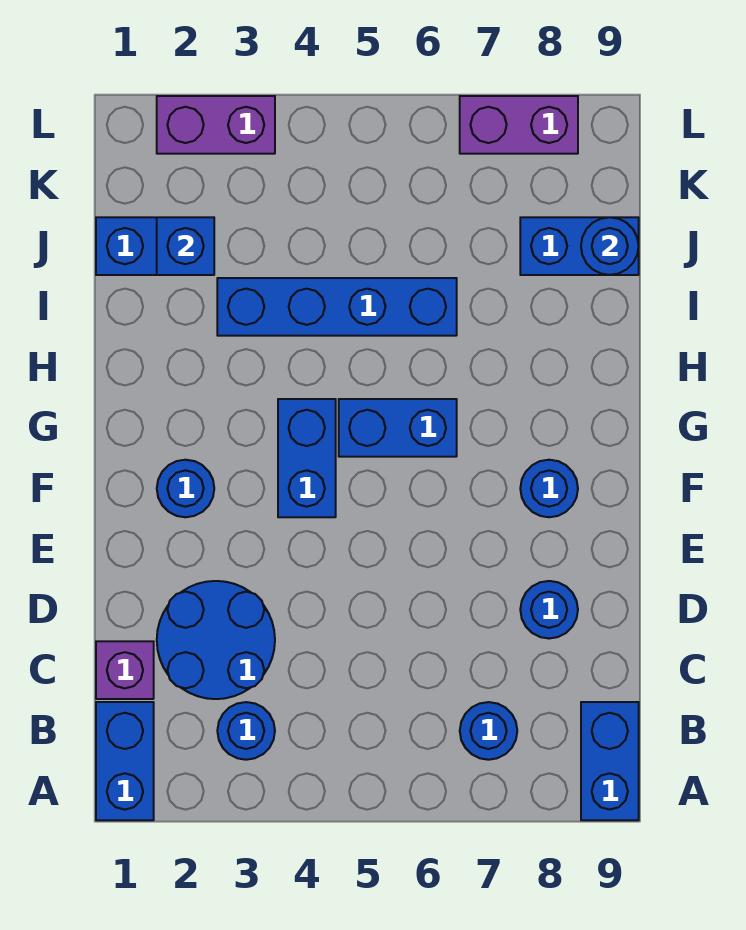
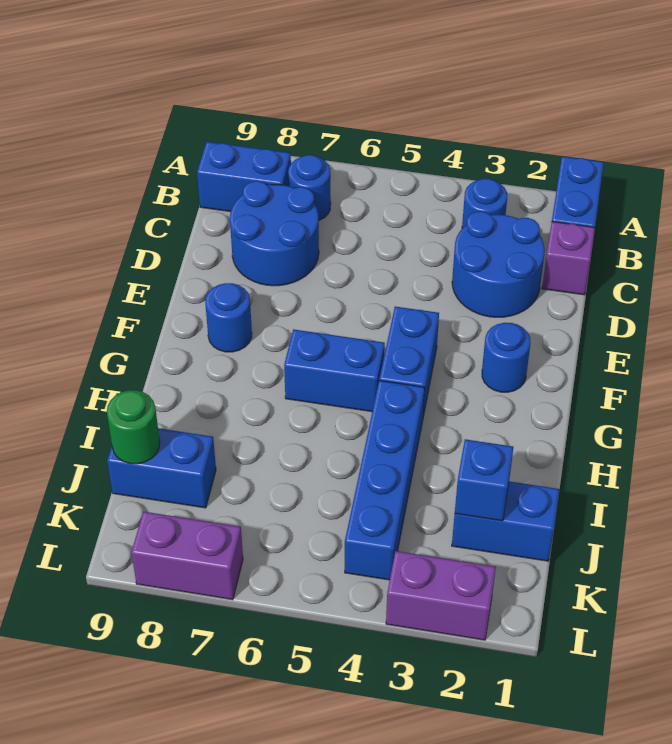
blue brick A9:B9 level 1 -> blue brick B8:B9 level 1
blue round brick D8 level 1 -> blue round brick C7:D8 level 1
blue brick I3:I6 level 1 -> blue brick H4:K4 level 1
blue round brick J9 level 2 -> green round brick J9 level 2

